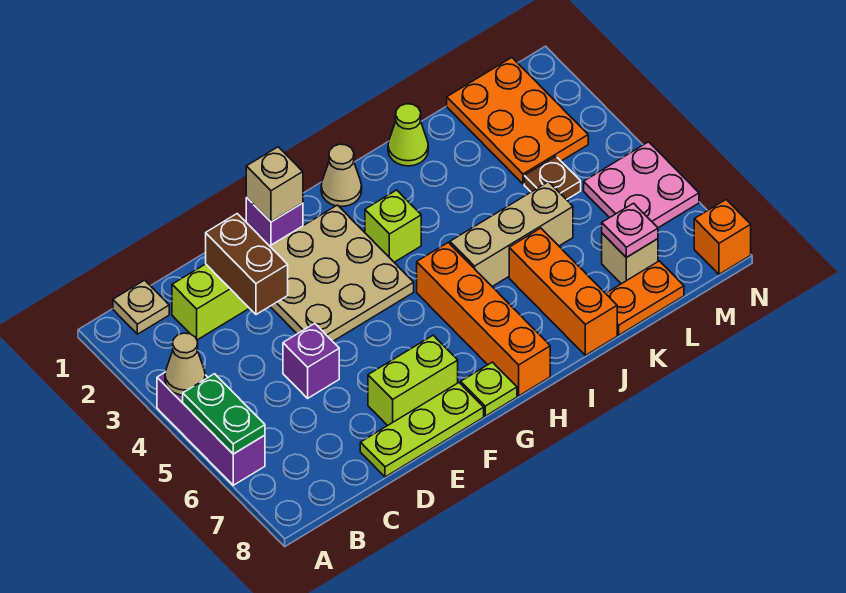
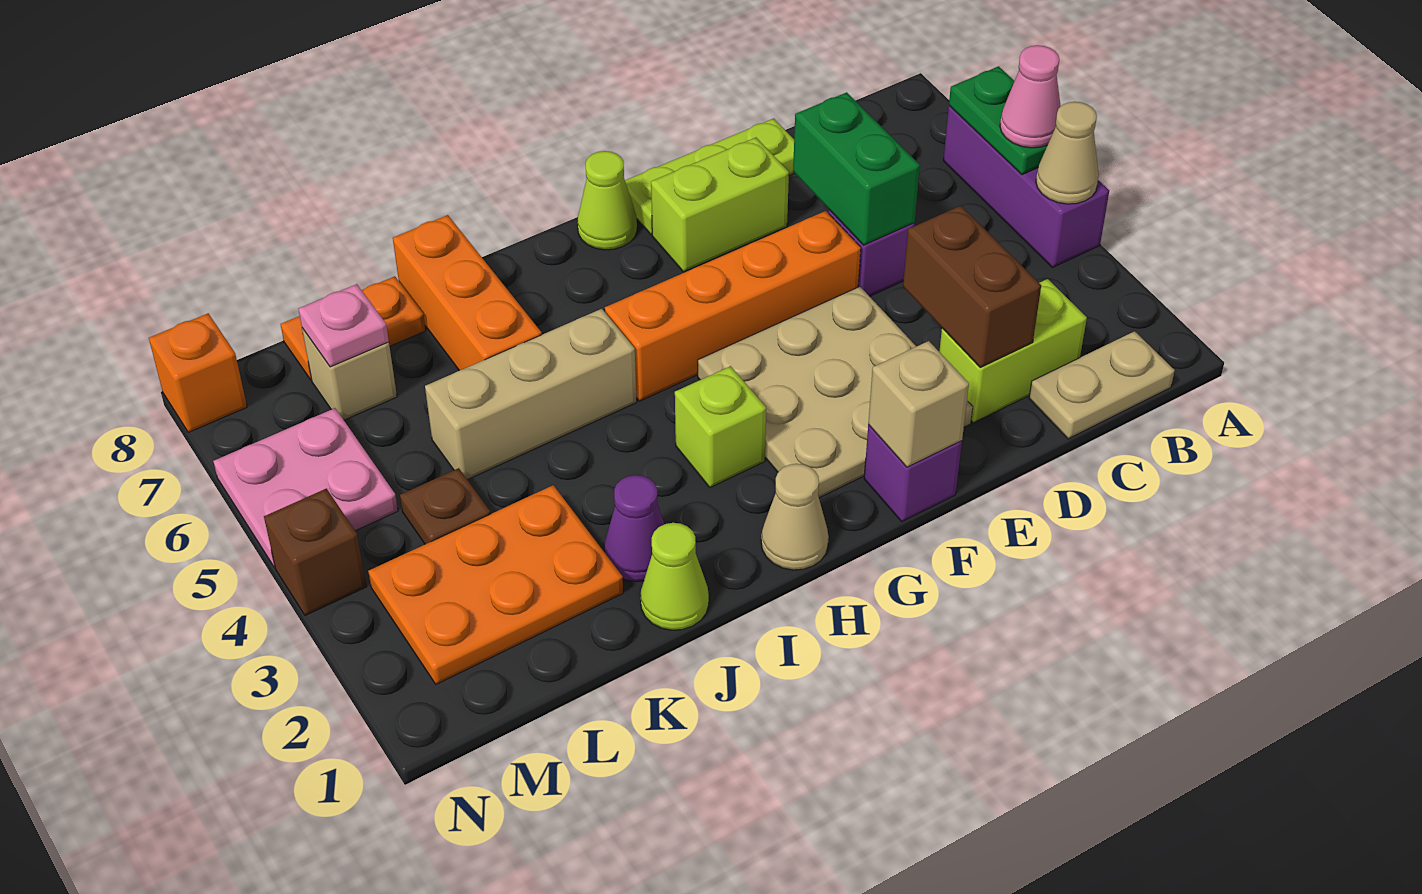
none -> pink cone A5 level 3
tan plate B1 level 1 -> tan plate B1:C1 level 1
none -> green brick D5:D6 level 2
lime plate G8 level 1 -> lime cone G8 level 1
orange brick H5:H8 level 1 -> orange brick E5:H5 level 1
none -> purple cone J2 level 1
orange plate L1:M3 level 1 -> orange plate K2:M3 level 1
none -> brown brick N4 level 1

